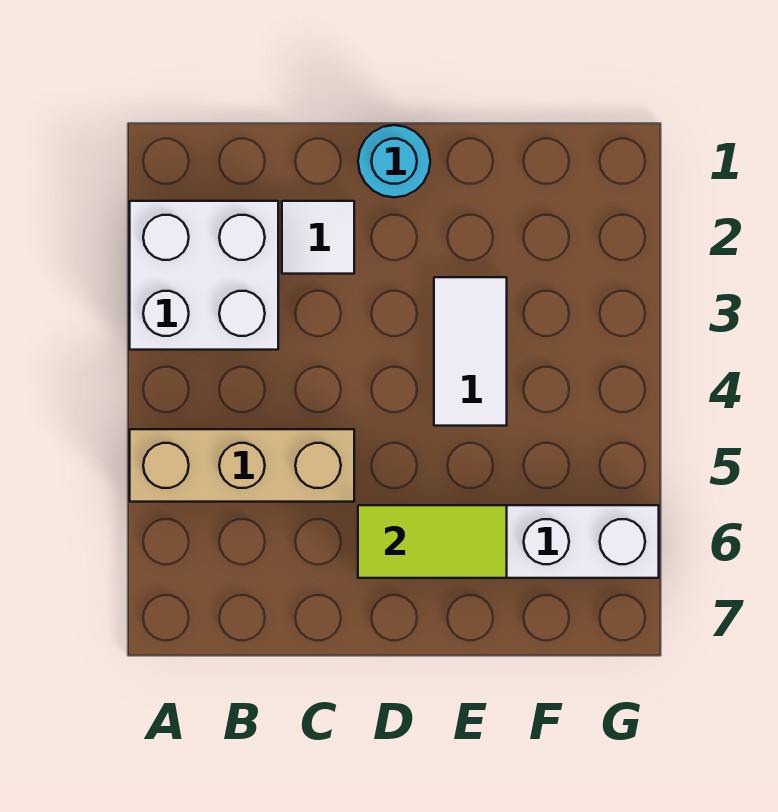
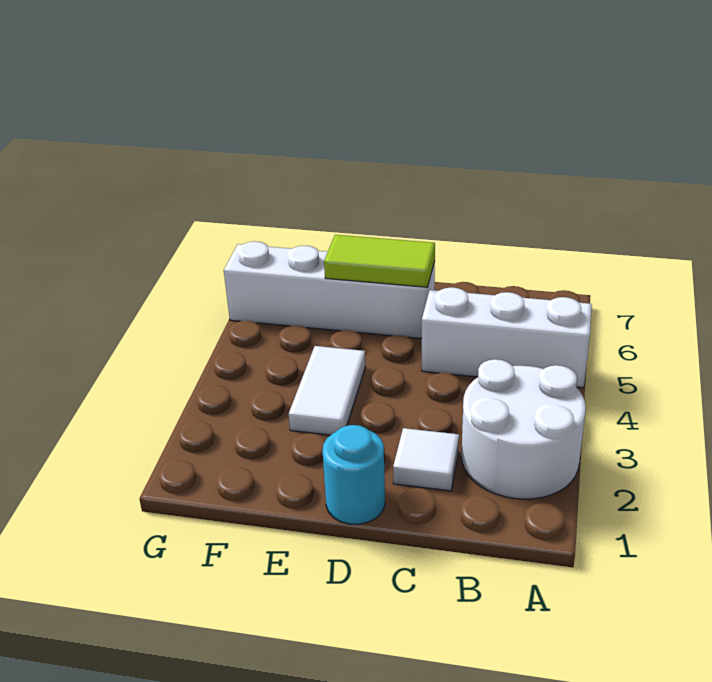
white brick A2:B3 level 1 -> white round brick A2:B3 level 1
tan brick A5:C5 level 1 -> white brick A5:C5 level 1

